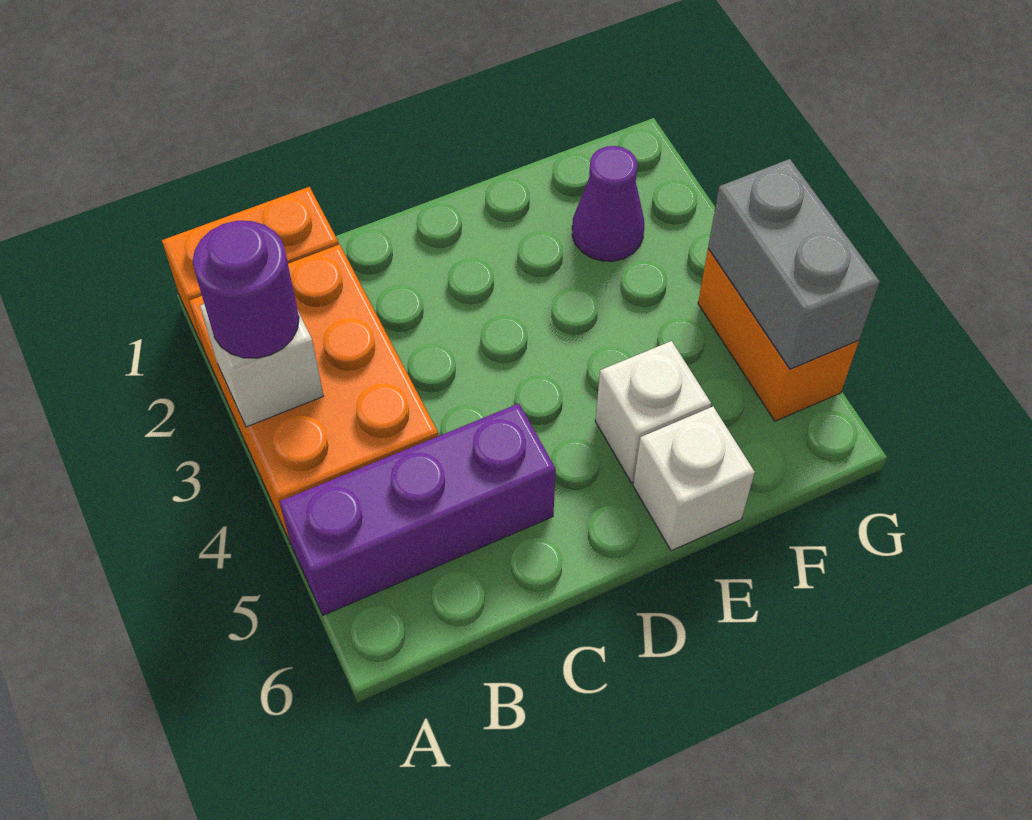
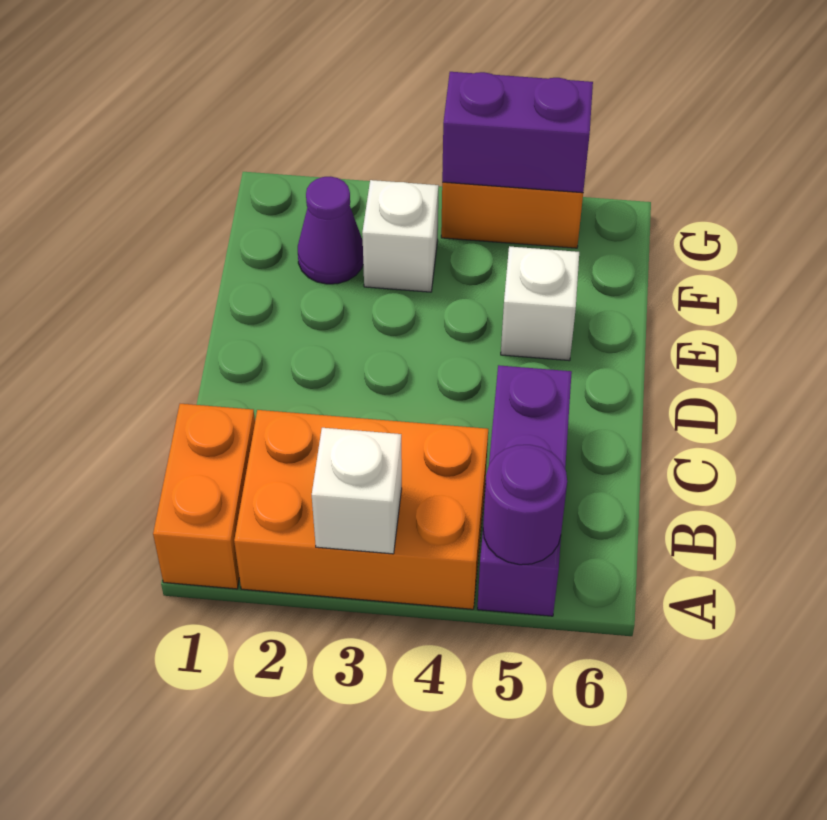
purple round brick A3 level 3 -> purple round brick A5 level 2
white brick E6 level 1 -> white brick F3 level 1
grey brick G4:G5 level 2 -> purple brick G4:G5 level 2

